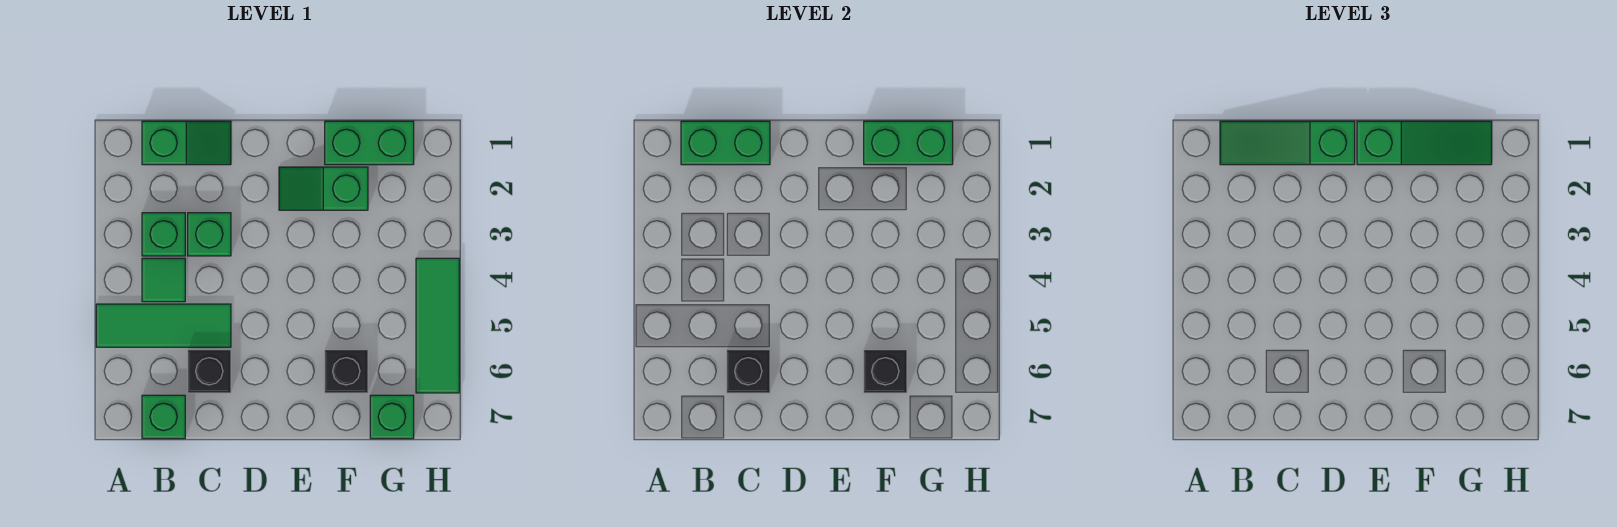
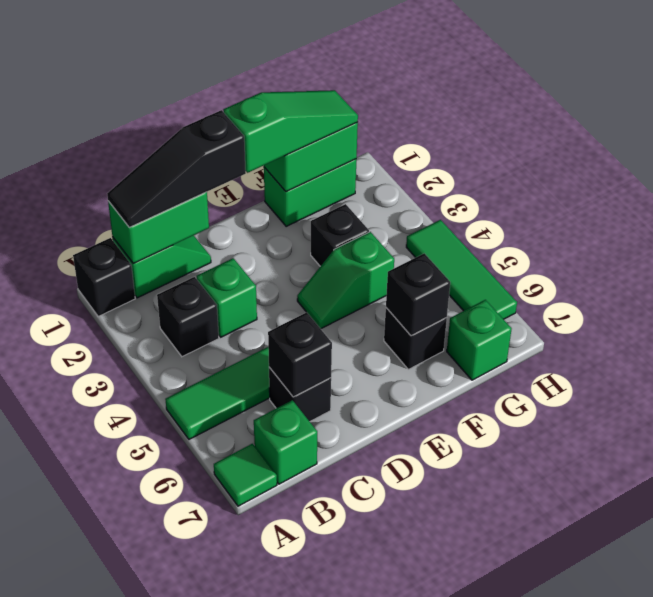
none -> black brick A1 level 1
green slope B1:D1 level 3 top D -> black slope B1:D1 level 3 top D
green brick B3 level 1 -> black brick B3 level 1
green tile B4 level 1 -> green tile A7 level 1
green slope E2:F2 level 1 top F -> green slope E4:F4 level 1 top F
none -> black brick F3 level 1

